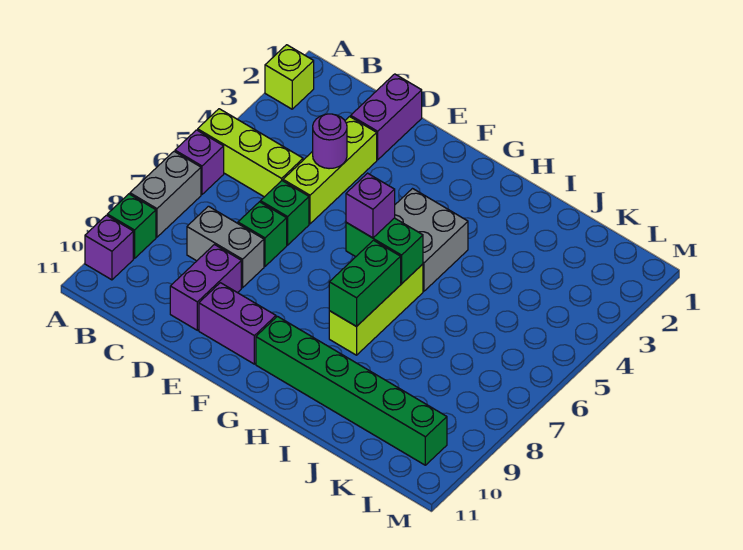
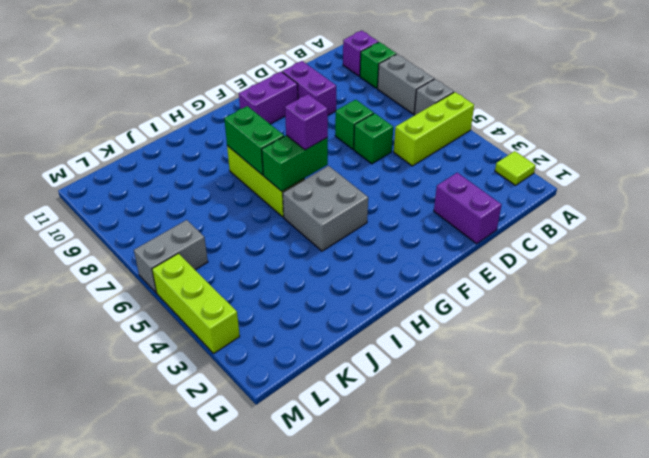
lime brick A2 level 1 -> lime tile A2 level 1
purple brick A6 level 1 -> grey brick A6 level 1
grey brick C8:D8 level 1 -> grey brick L6:M6 level 1
lime brick D3:D5 level 1 -> lime brick M3:M5 level 1
purple round brick D4 level 2 -> none
green brick G10:L10 level 1 -> none

